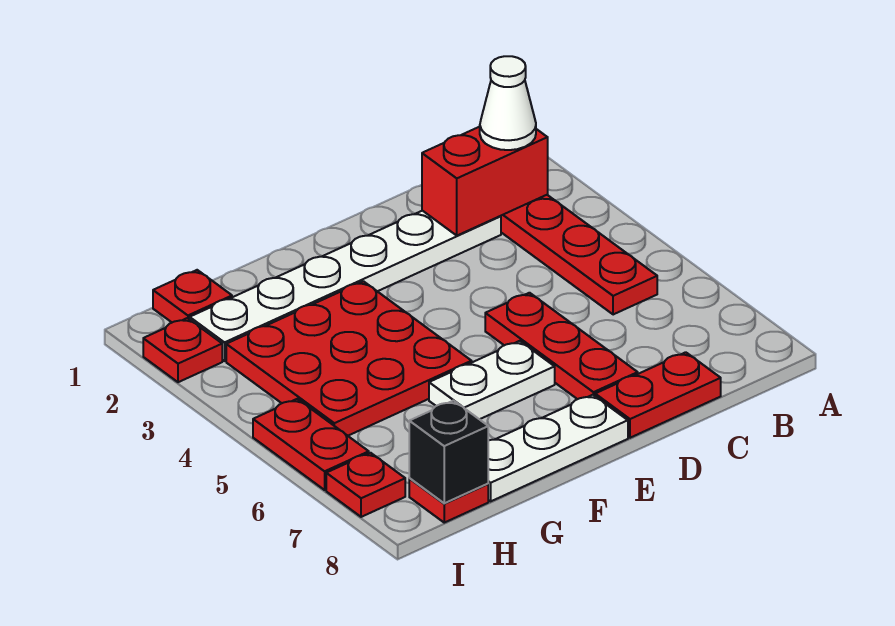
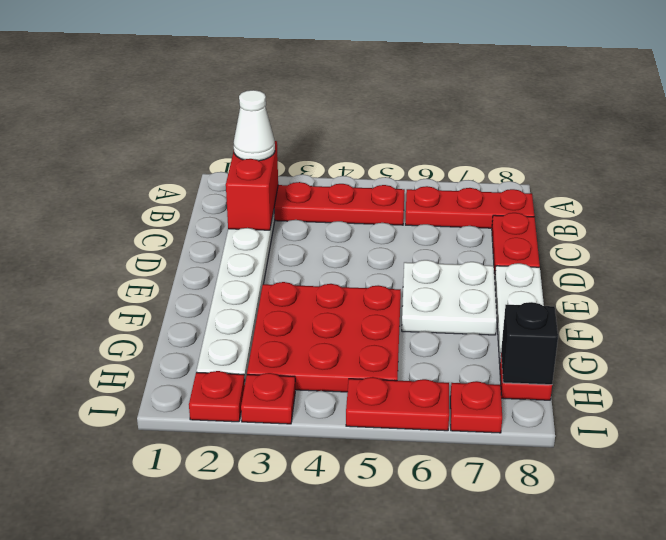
red plate D5:D7 level 1 -> red plate B6:B8 level 1
white plate E6:F6 level 1 -> white plate E6:F7 level 1
red plate H1 level 1 -> red plate I3 level 1

